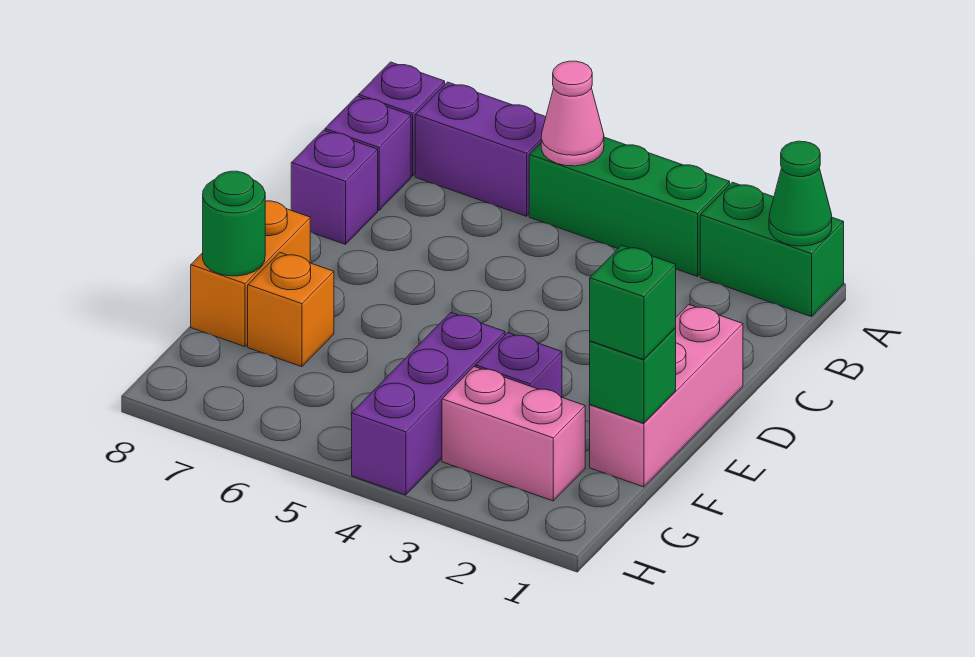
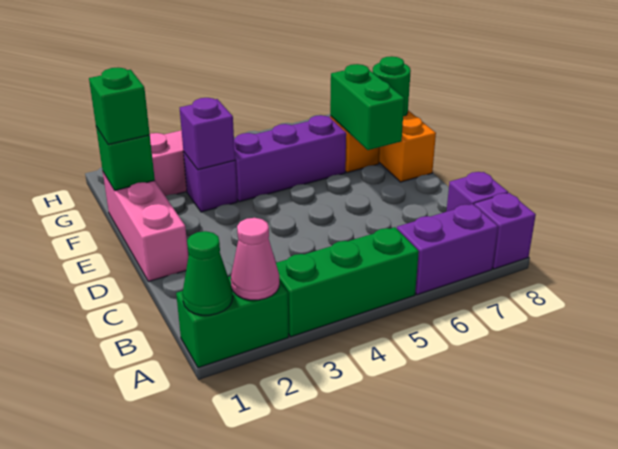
pink cone A5 level 2 -> pink cone A2 level 2
purple brick C8 level 1 -> purple brick F3 level 2
none -> green brick E7:F7 level 2
purple brick F4:H4 level 1 -> purple brick F4:F6 level 1

